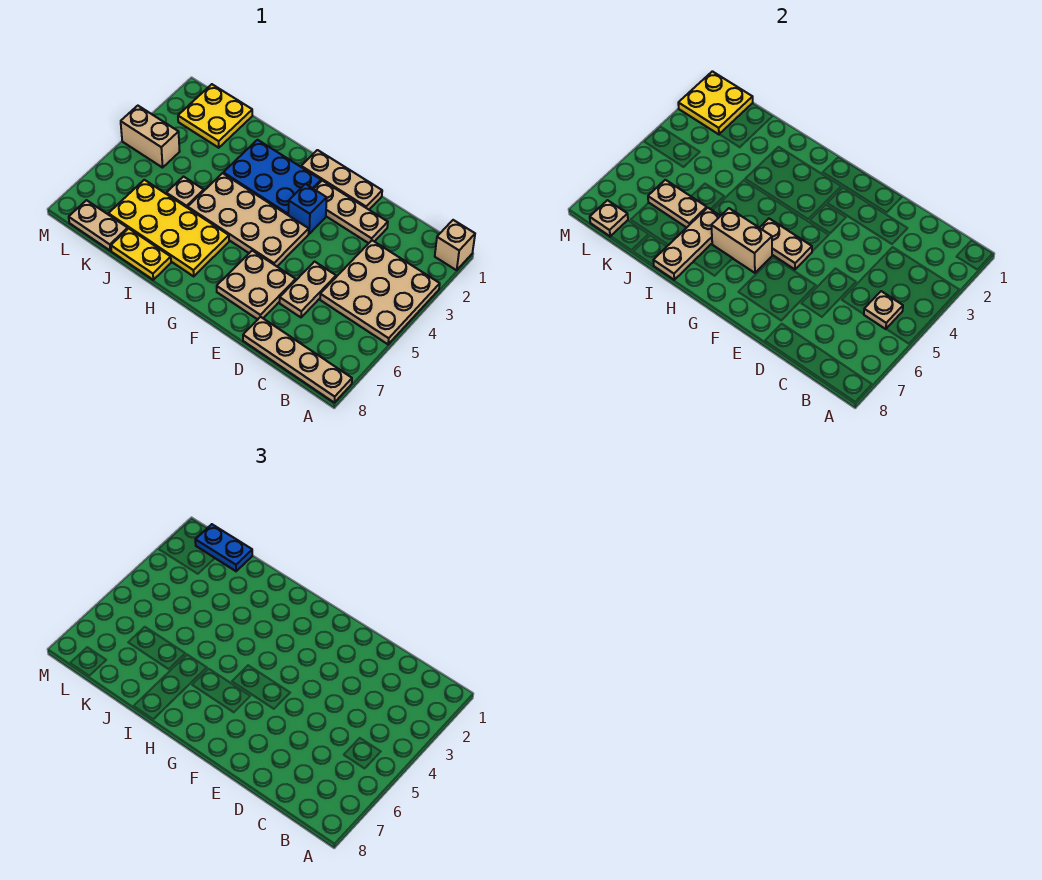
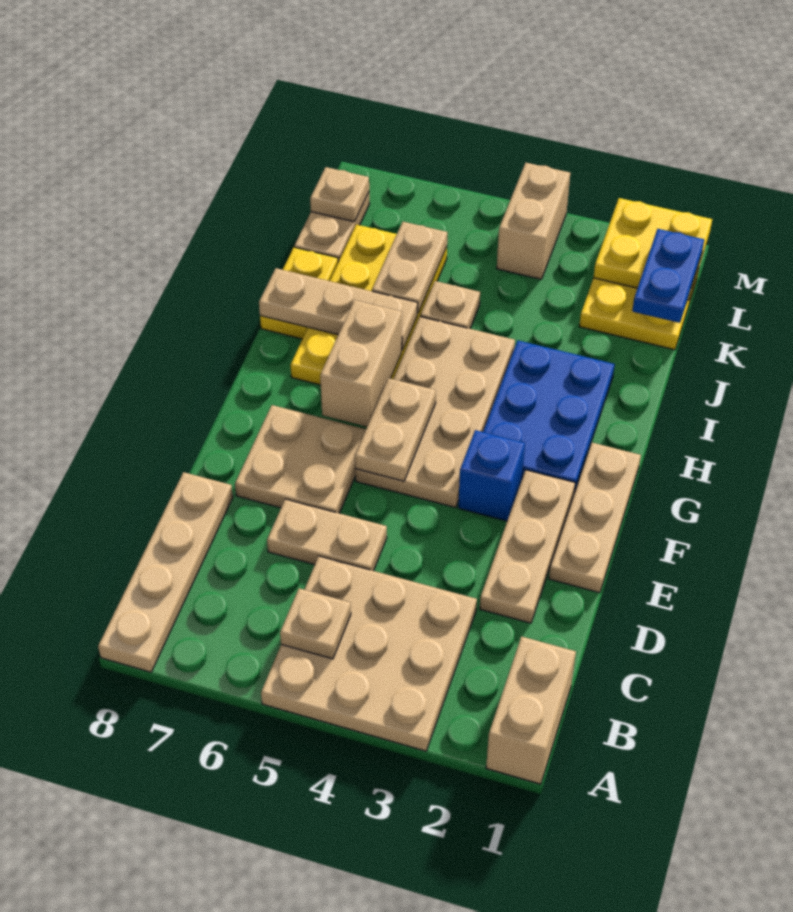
tan brick A1 level 1 -> tan brick A1:B1 level 1

